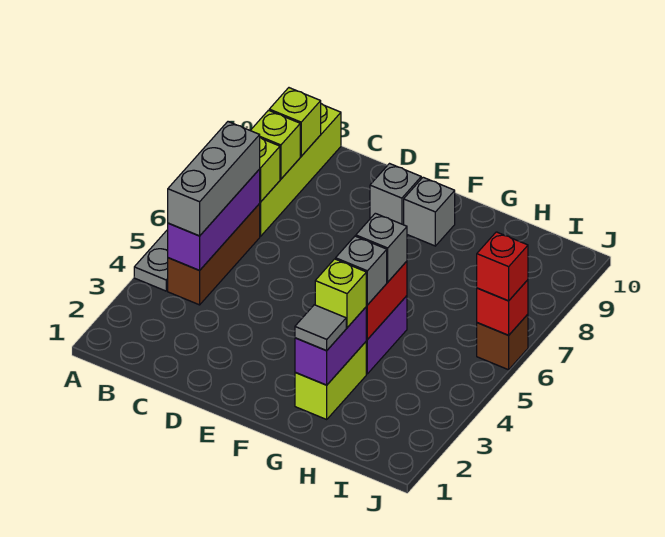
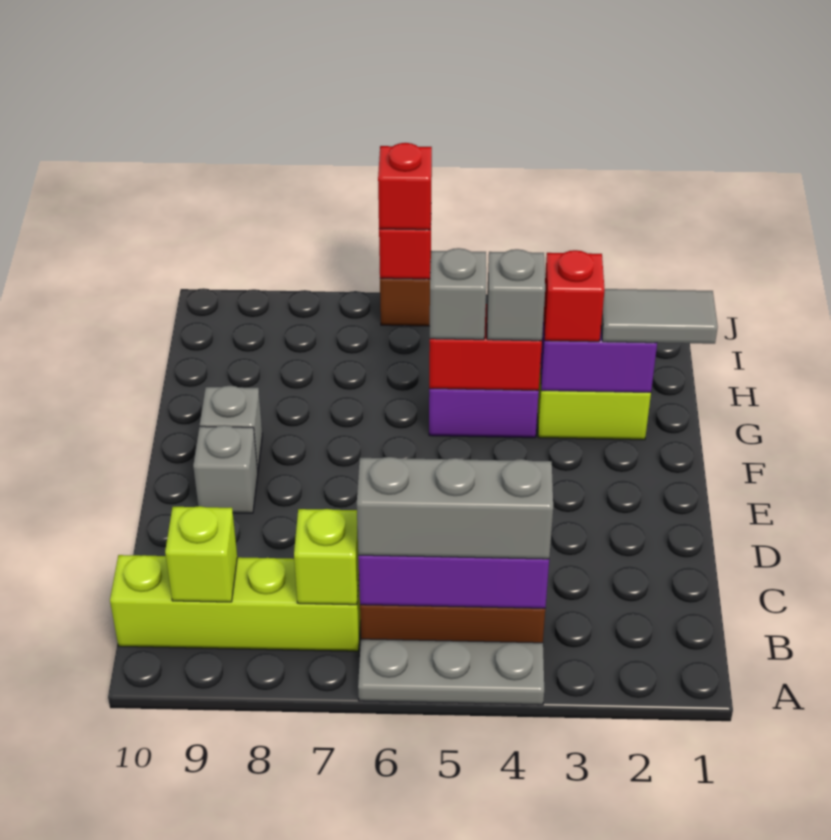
lime brick B8 level 2 -> none
grey tile G2 level 3 -> grey tile G1:G2 level 3
lime brick G3 level 3 -> red brick G3 level 3

